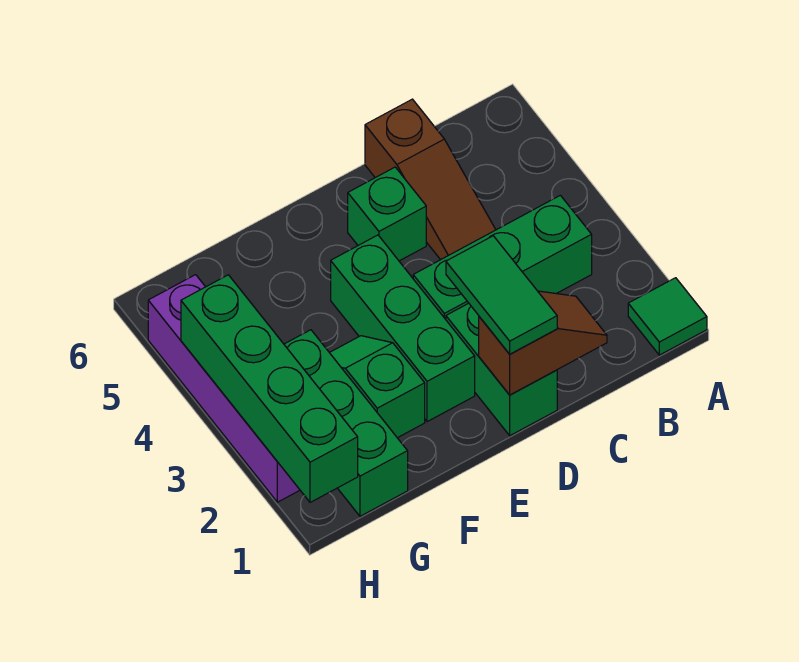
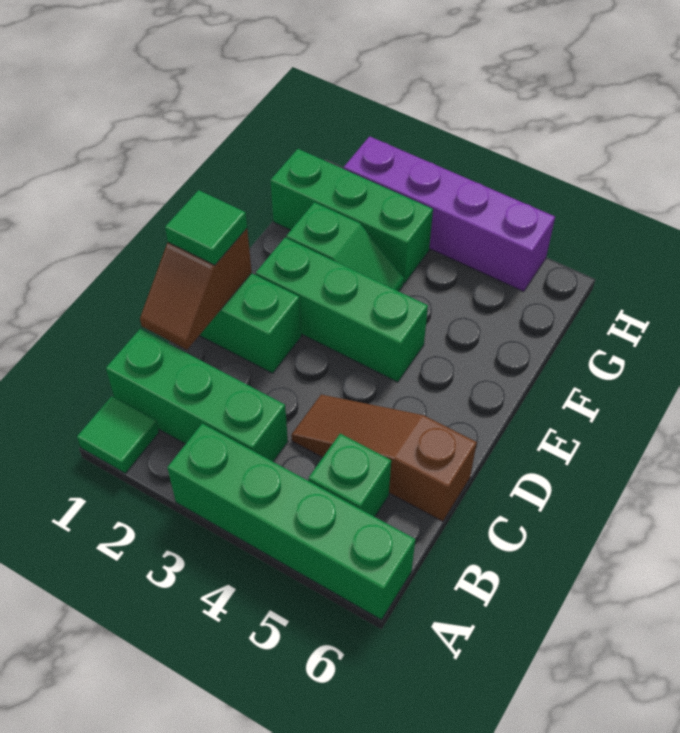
green brick B3:D3 level 1 -> green brick B1:B3 level 1
green tile D1:D2 level 3 -> green tile D1 level 3
green brick D5 level 1 -> green brick B5 level 1
green brick H1:H4 level 2 -> green brick A3:A6 level 1

